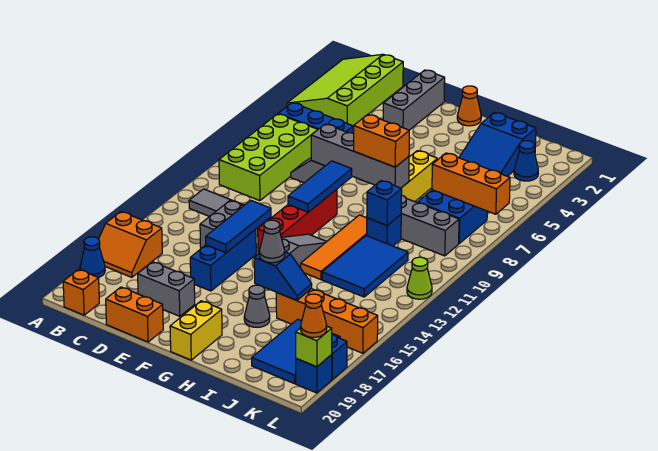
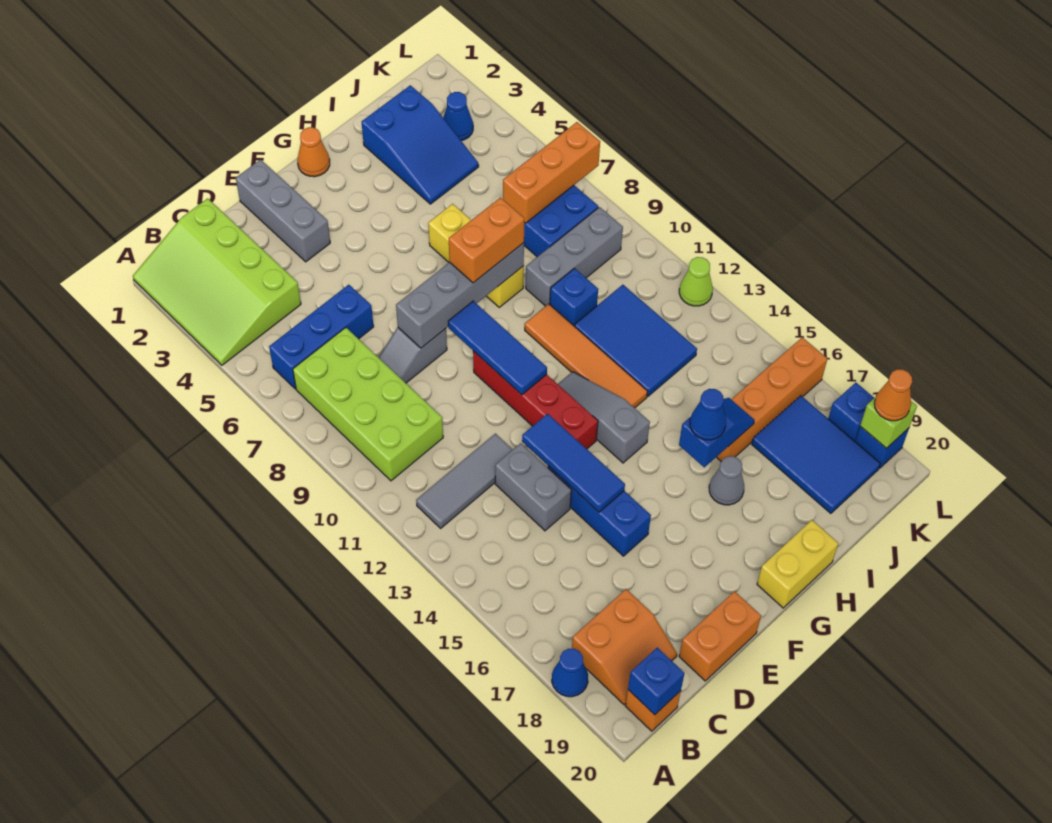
orange slope A16:B17 level 1 top 16 -> orange slope B18:C19 level 1 top 18
grey brick D18:E18 level 1 -> none
yellow brick G19:G20 level 1 -> yellow brick G20:H20 level 1
grey cone H16 level 3 -> blue cone H16 level 3
blue brick I10 level 2 -> blue brick B20 level 2

